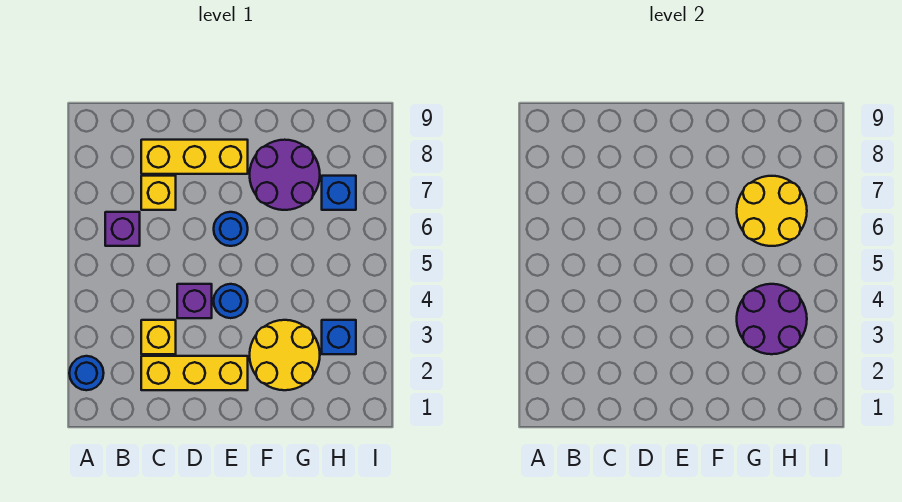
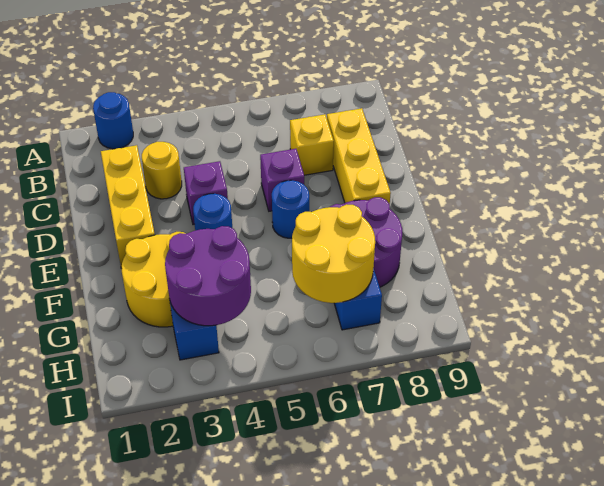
purple brick B6 level 1 -> purple brick D6 level 1
yellow brick C3 level 1 -> yellow round brick C3 level 1

